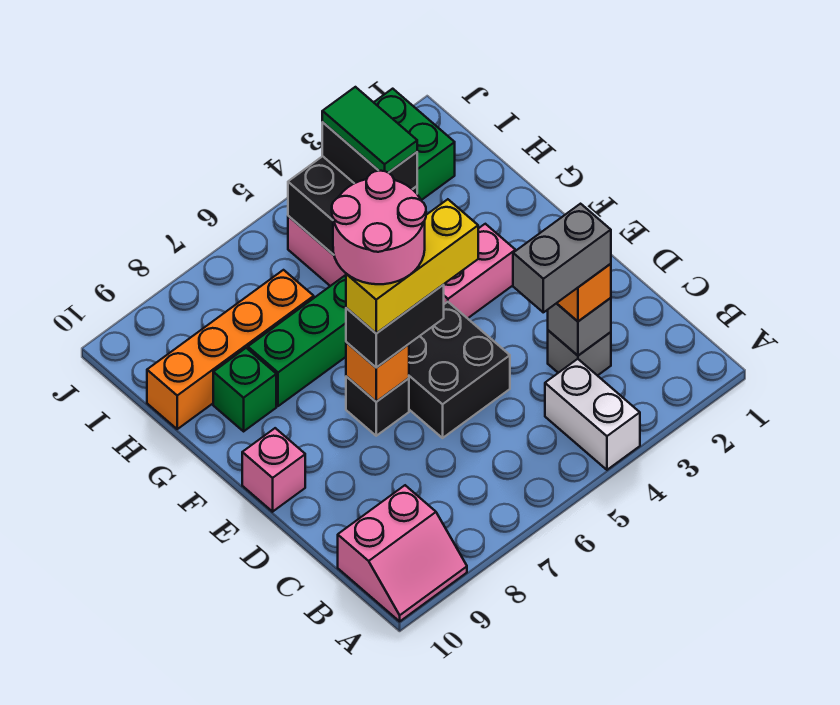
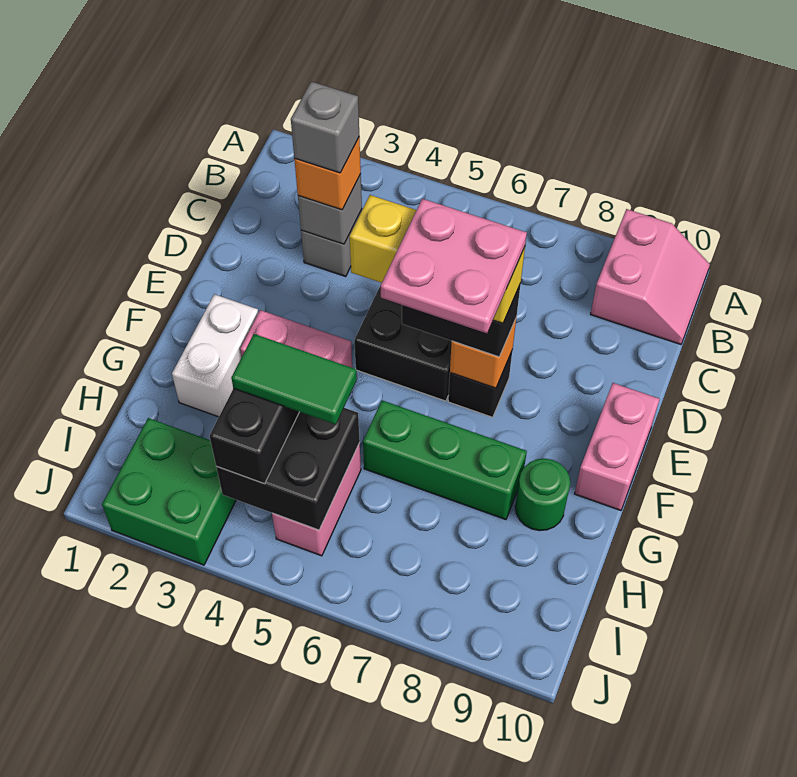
white brick A4:B4 level 1 -> white brick F2:G2 level 1
pink slope A9:B10 level 1 top B -> pink slope A9:B10 level 1 top 9
grey brick C3:C4 level 4 -> grey brick C3 level 4
pink round brick E6:F7 level 5 -> pink plate E6:F7 level 5
pink brick E10 level 1 -> pink brick E10:F10 level 1
green brick G9 level 1 -> green round brick G9 level 1
green tile H4:I4 level 4 -> green tile H4:H5 level 4
orange brick H7:H10 level 1 -> none

